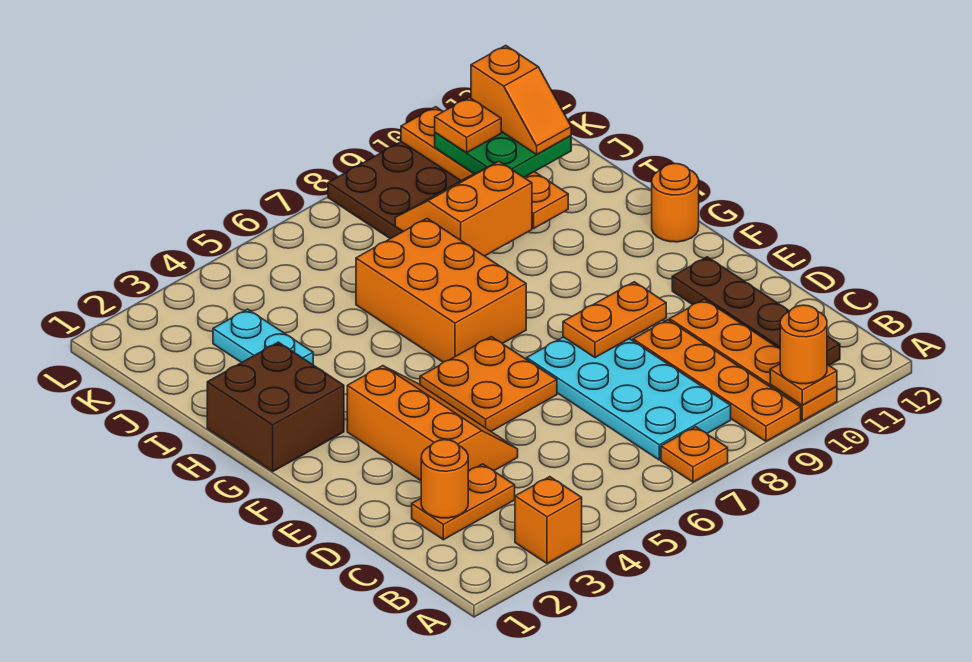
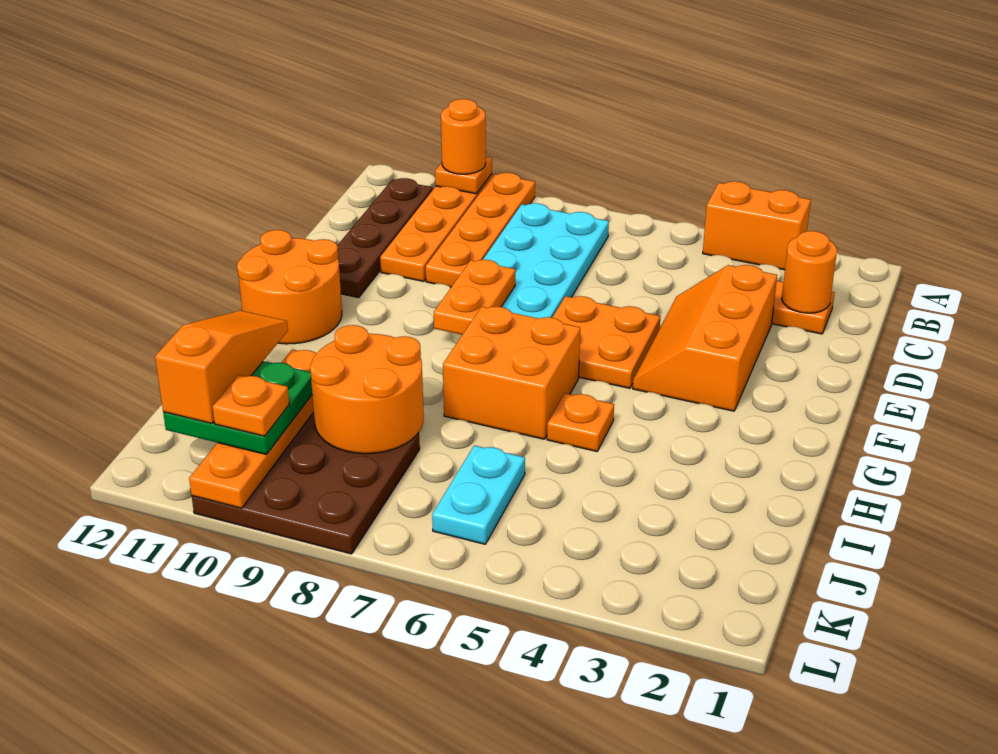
orange brick A3 level 1 -> orange brick A3:A4 level 1
orange plate A7 level 1 -> orange plate H5 level 1
orange plate E8:E9 level 2 -> orange plate E8:F8 level 2
brown brick G1:H2 level 1 -> none
orange brick G6:I7 level 1 -> orange brick G6:H7 level 1
orange round brick G12 level 1 -> orange round brick F11:G12 level 1
cyan plate I3:J3 level 1 -> cyan plate J6:K6 level 1
orange slope I8:J9 level 2 top I -> orange round brick I8:J9 level 2
orange slope J11:K11 level 4 top K -> orange slope I11:K11 level 4 top K

